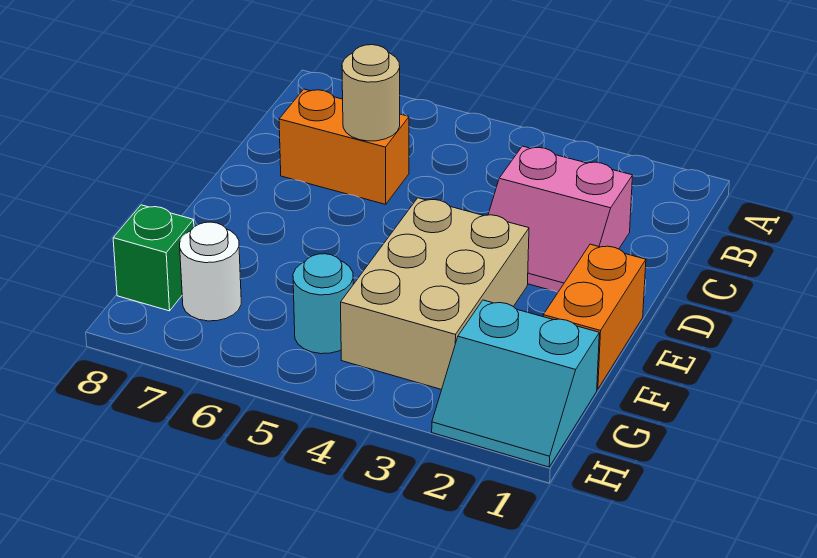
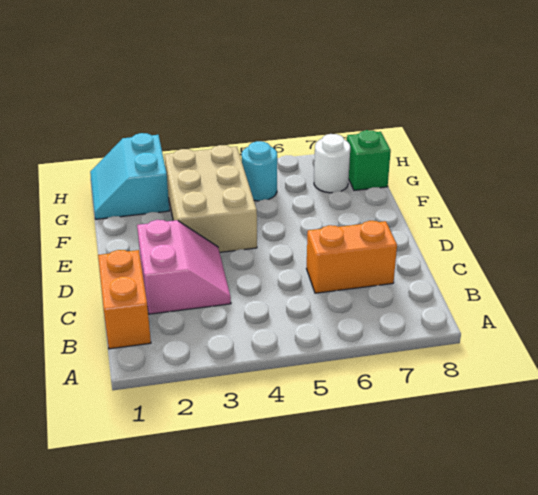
pink slope C2:D3 level 1 top C -> pink slope C2:D3 level 1 top 2
tan round brick C6 level 2 -> none
orange brick E1:F1 level 1 -> orange brick B1:C1 level 1
cyan slope G1:H2 level 1 top G -> cyan slope G1:H2 level 1 top 2

